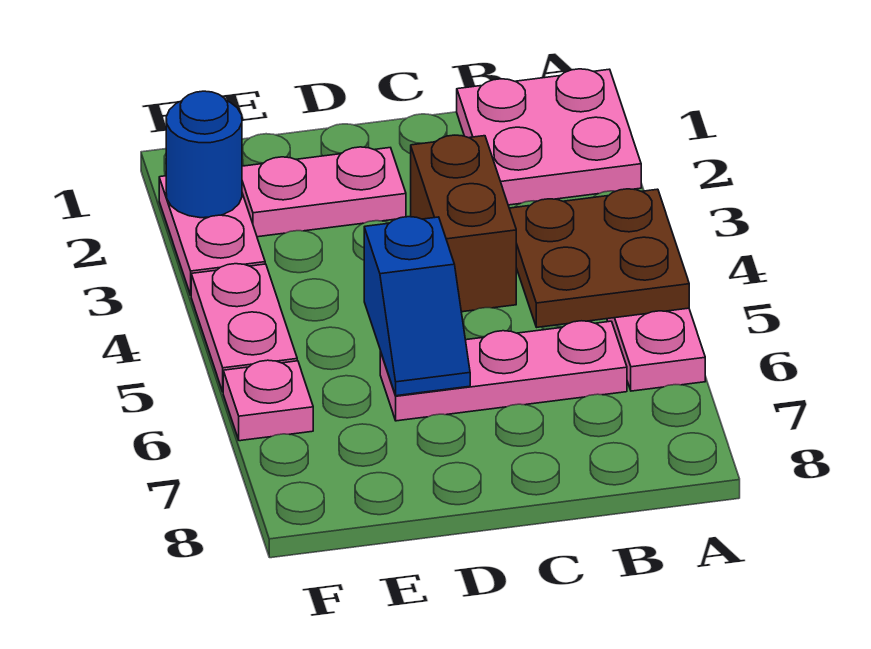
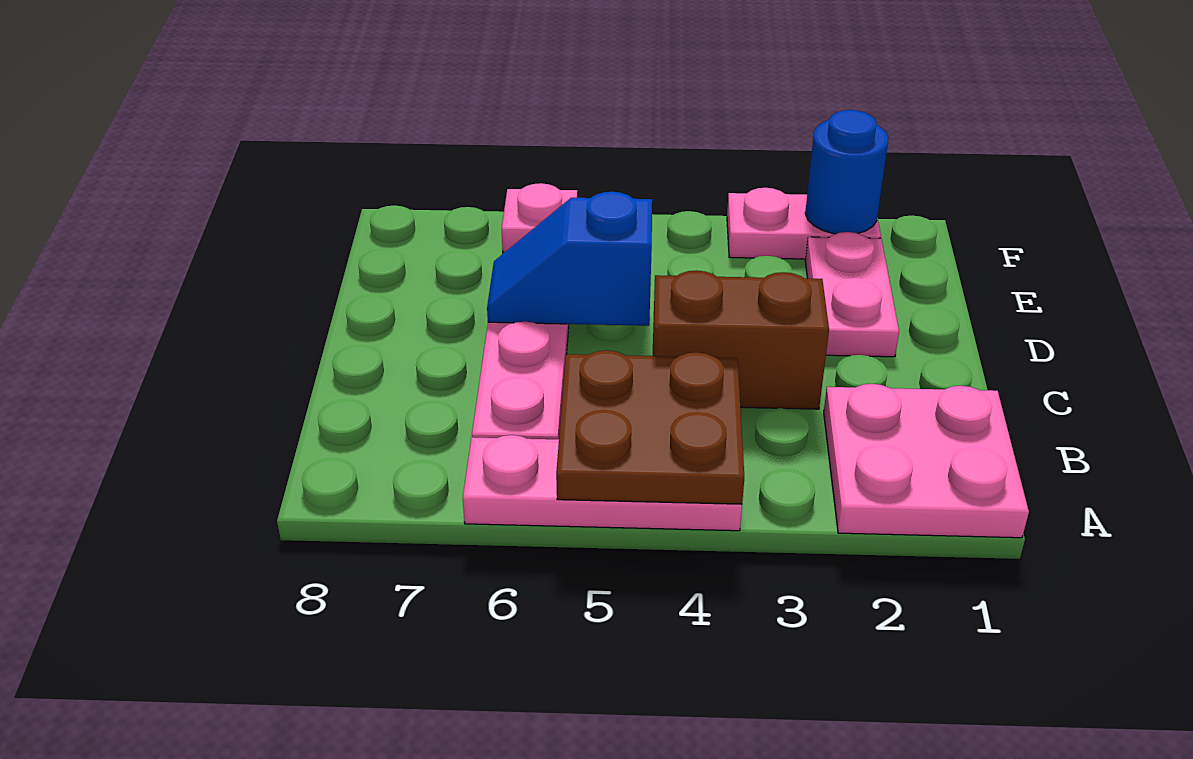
pink plate F4:F5 level 1 -> none

